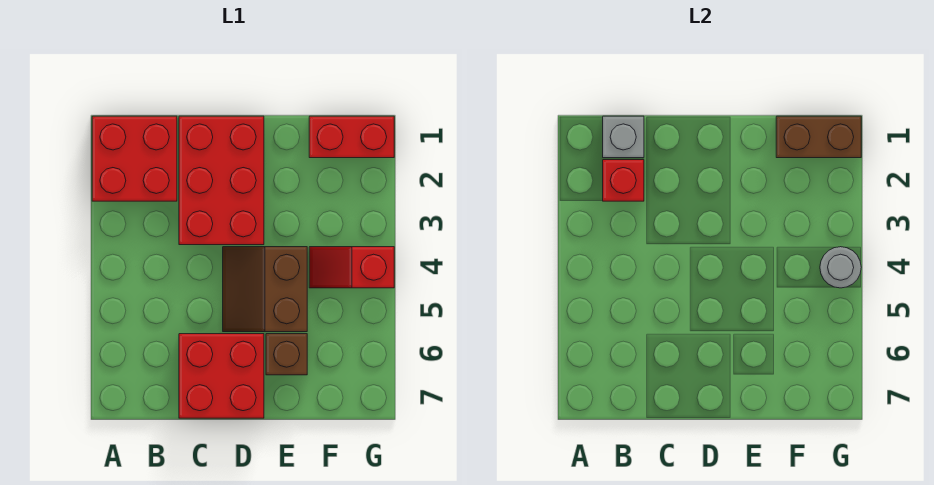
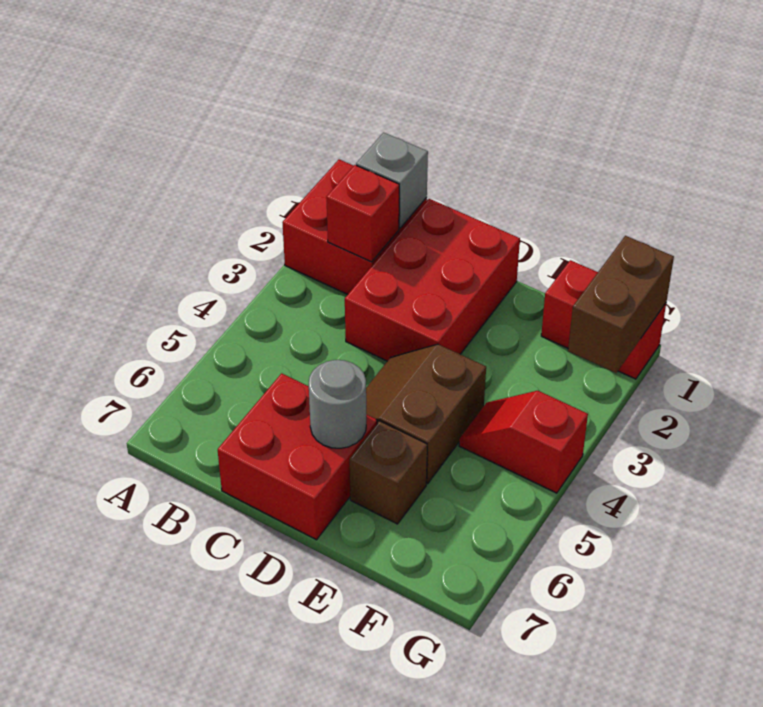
brown brick F1:G1 level 2 -> brown brick G1:G2 level 2
grey round brick G4 level 2 -> grey round brick D6 level 2

